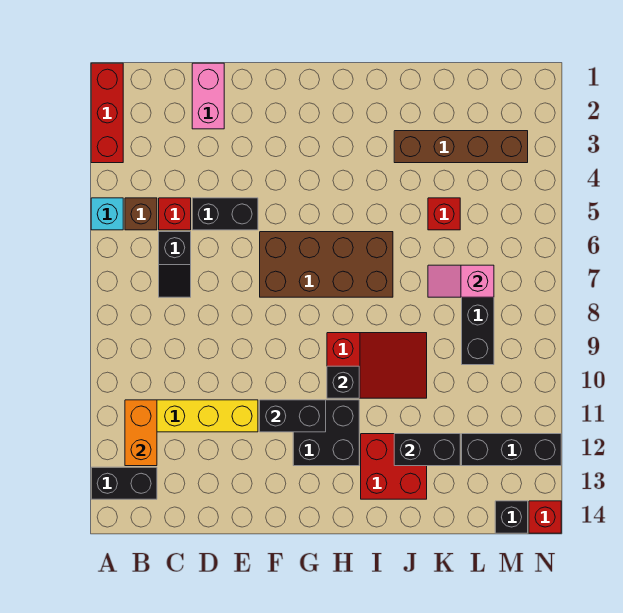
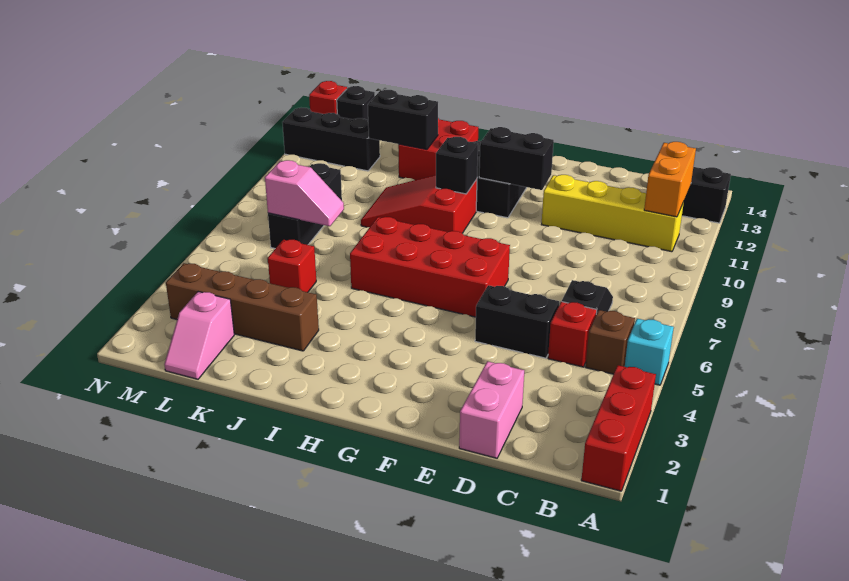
brown brick F6:I7 level 1 -> red brick F6:I7 level 1
none -> pink slope L1:L2 level 1 top 2

